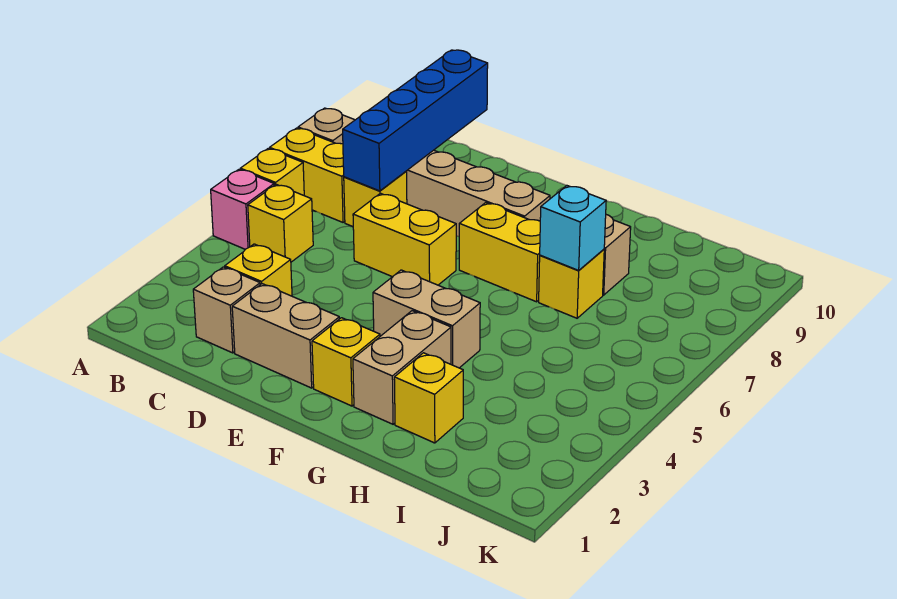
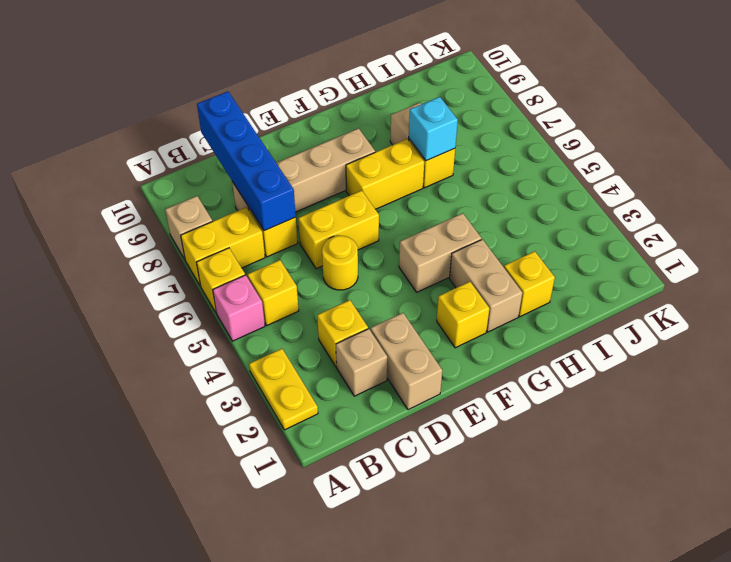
none -> yellow plate A2:A3 level 1
tan brick D2:E2 level 1 -> tan brick D1:D2 level 1
none -> yellow round brick D5 level 1

